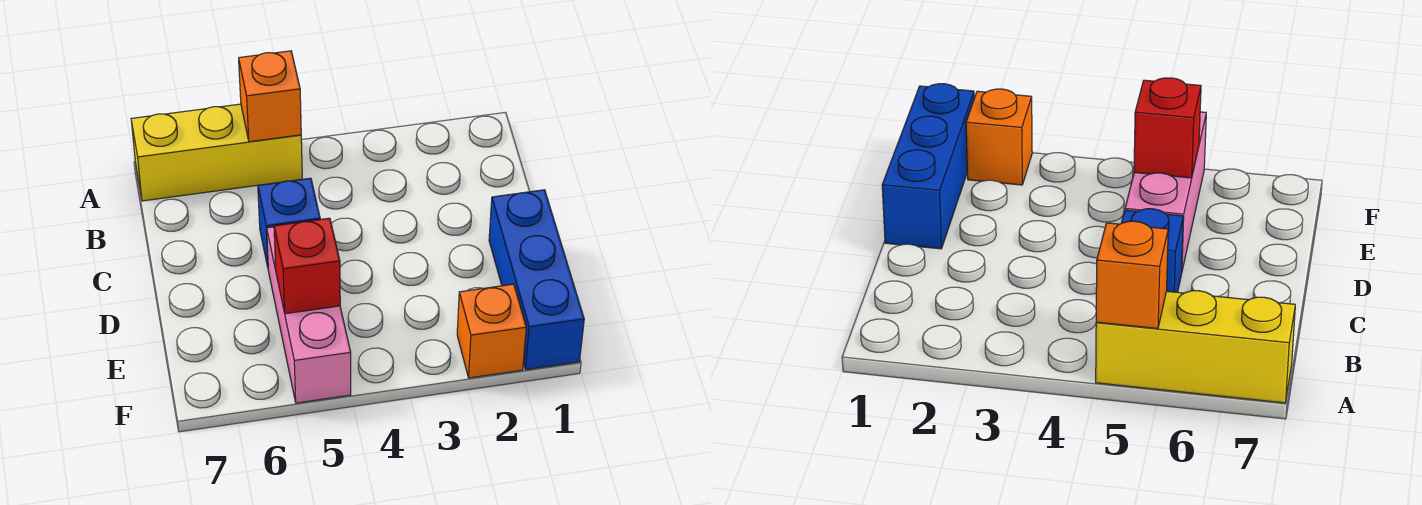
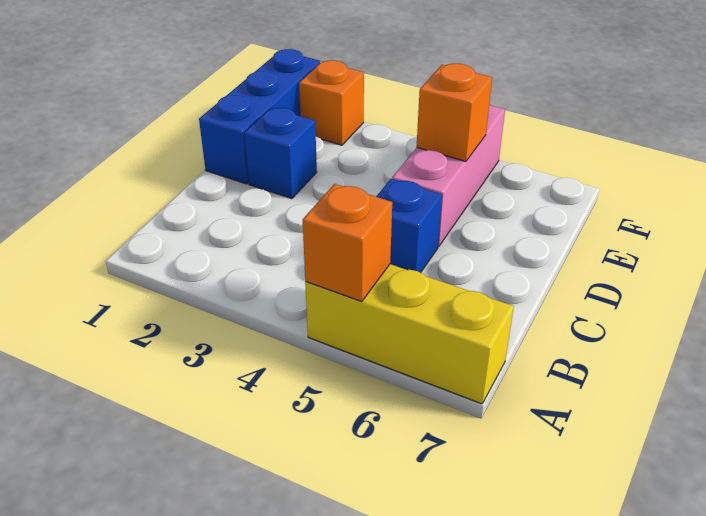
none -> blue brick D2 level 1
red brick E5 level 2 -> orange brick E5 level 2

